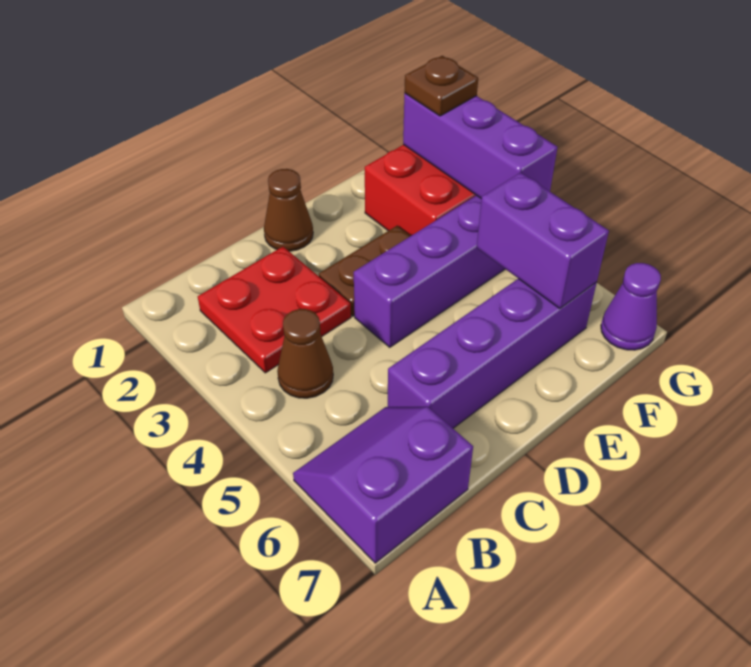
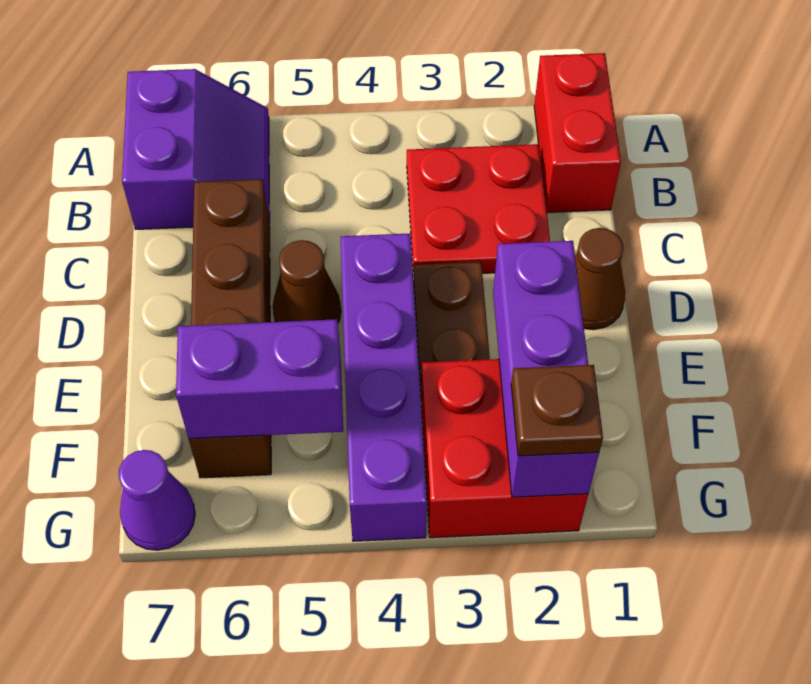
none -> red brick A1:B1 level 1
brown cone B4 level 1 -> brown cone D5 level 1
purple brick C6:F6 level 1 -> brown brick C6:F6 level 1
purple brick G2:G4 level 2 -> purple brick E2:G2 level 2

